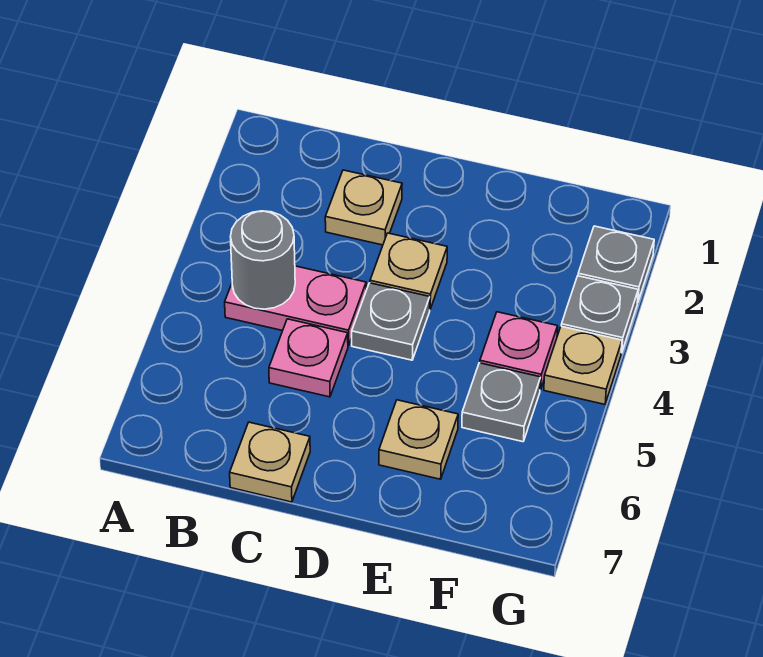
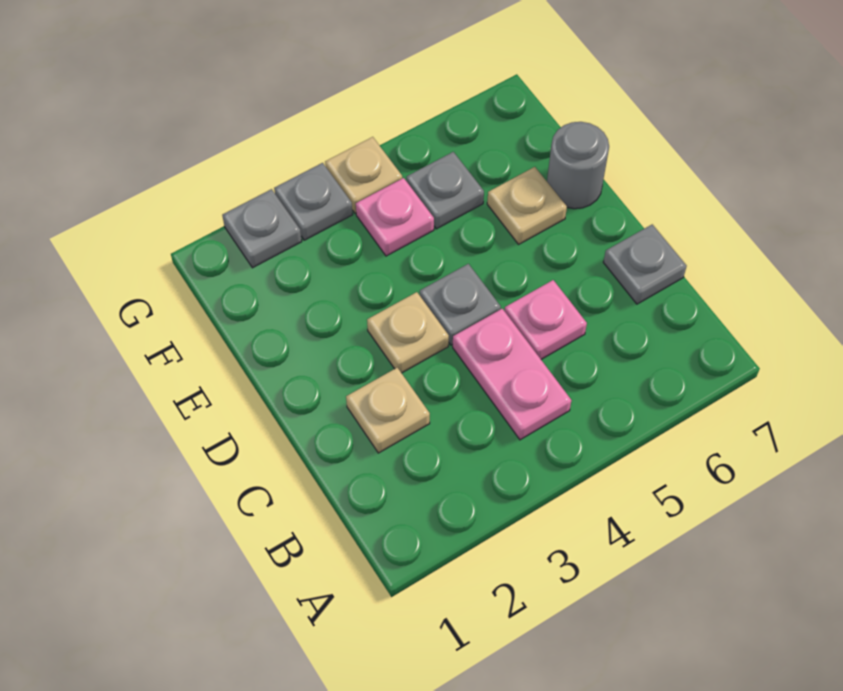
grey round brick B4 level 2 -> grey round brick E7 level 1
tan plate C7 level 1 -> grey plate C7 level 1

